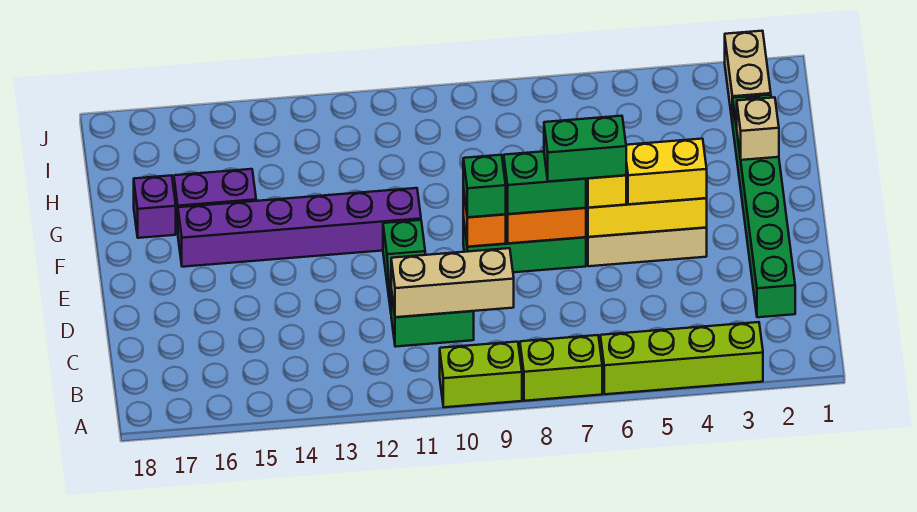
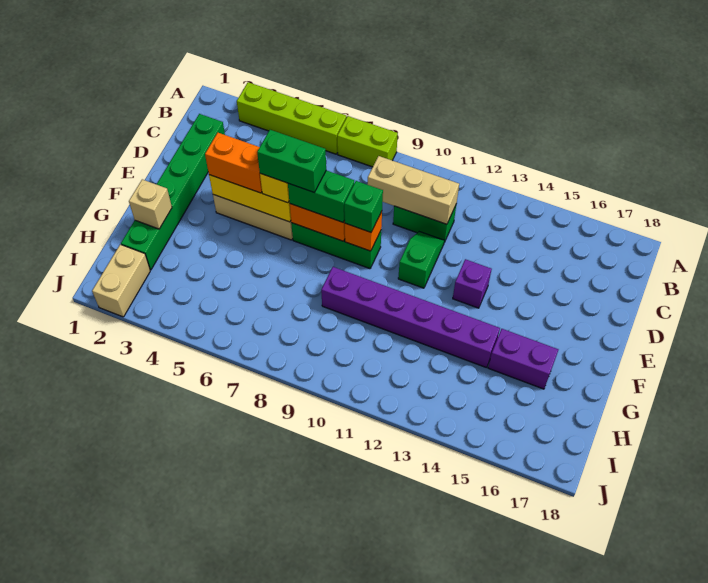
lime brick A9:A10 level 1 -> none
yellow brick E4:E5 level 3 -> orange brick E4:E5 level 3
purple brick F11:F16 level 1 -> purple brick G9:G14 level 1
purple brick G17 level 1 -> purple brick E13 level 1

